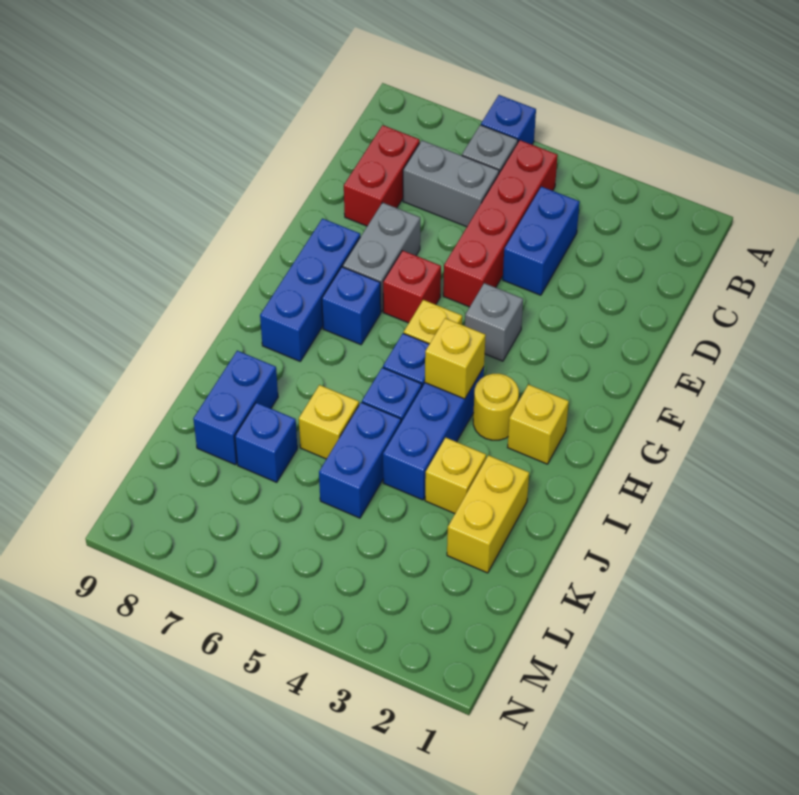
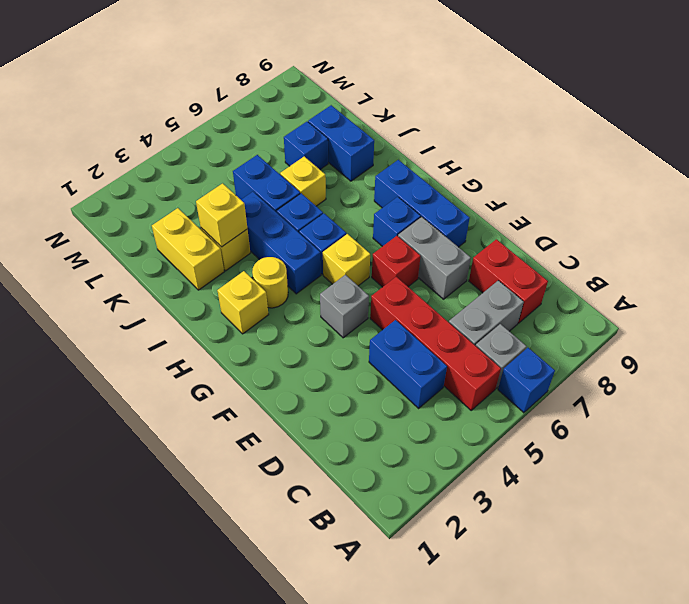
yellow brick H4 level 2 -> yellow brick J3 level 2

